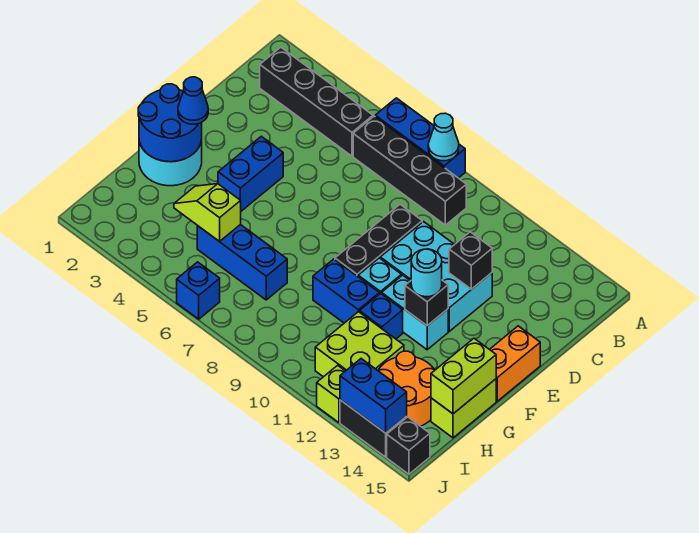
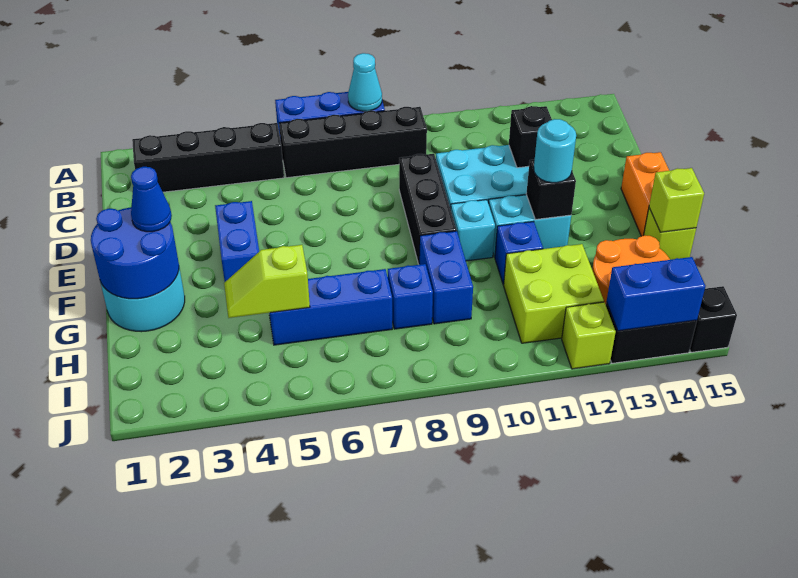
blue brick G9:G10 level 1 -> blue brick G9:H9 level 1
lime brick G15:H15 level 1 -> lime brick G15 level 1
lime brick G15:H15 level 2 -> lime brick G15 level 2
blue brick J6 level 1 -> blue brick H8 level 1

